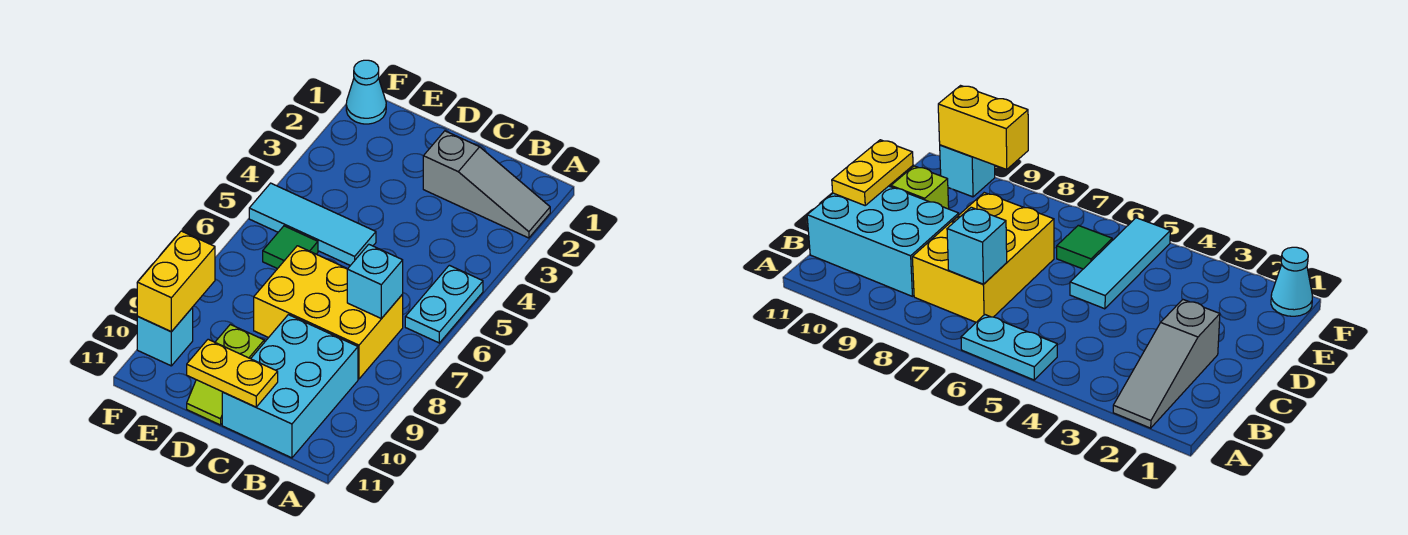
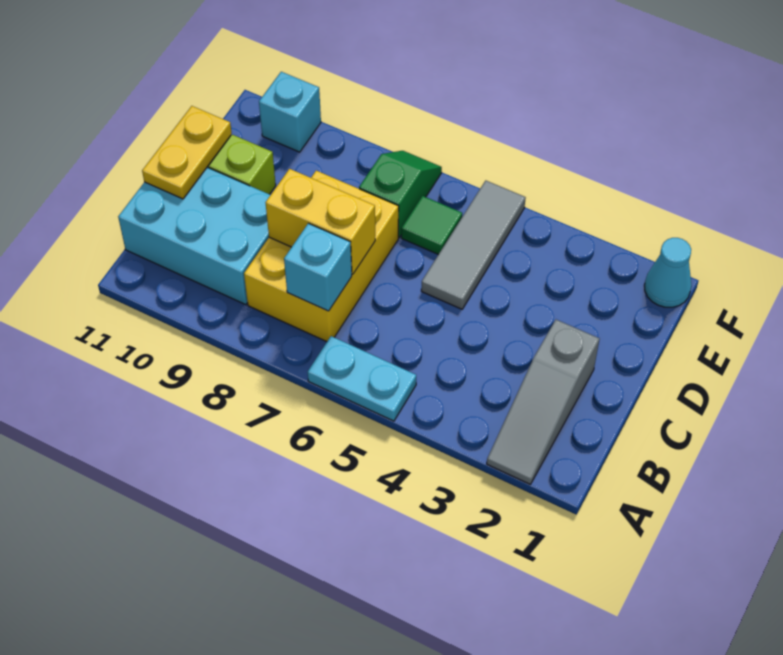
cyan tile D5:F5 level 1 -> grey tile D5:F5 level 1
none -> green slope E7:F7 level 1 top E
yellow brick F9:F10 level 2 -> yellow brick C7:C8 level 2

